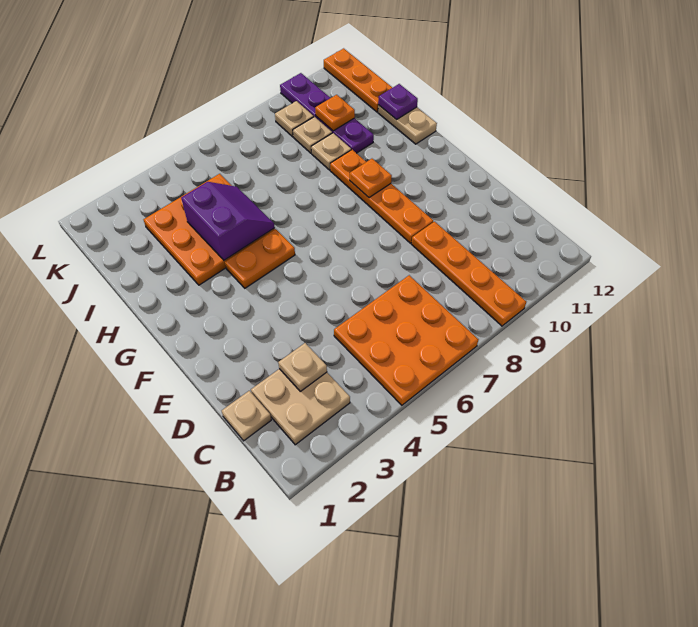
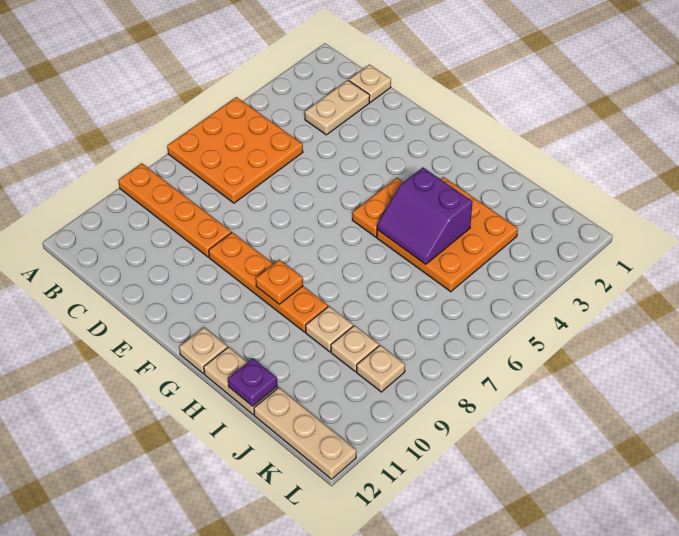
tan plate B2:C3 level 1 -> tan plate C2:C3 level 1
tan plate C3 level 2 -> tan plate G12 level 1
purple plate I10:L10 level 1 -> none
orange plate J10 level 2 -> none
orange plate J12:L12 level 1 -> tan plate J12:L12 level 1

